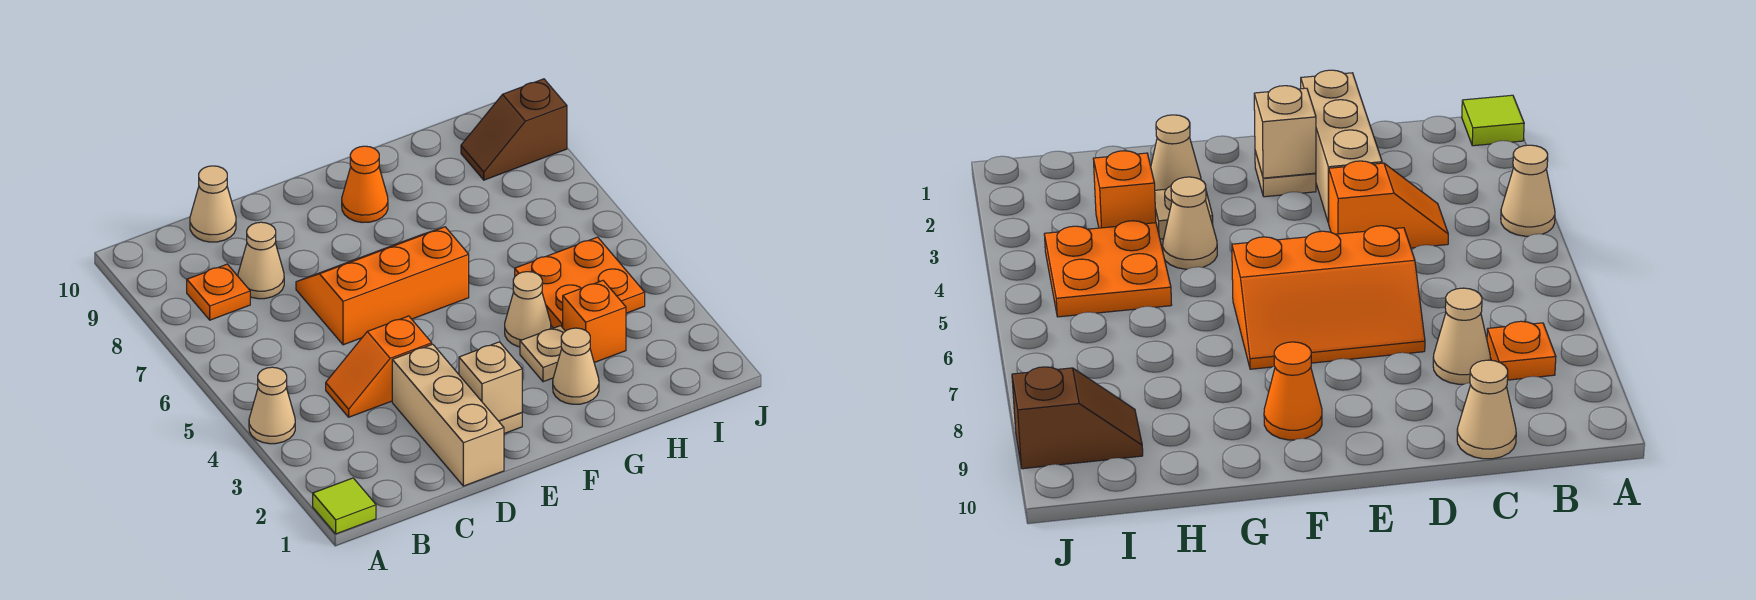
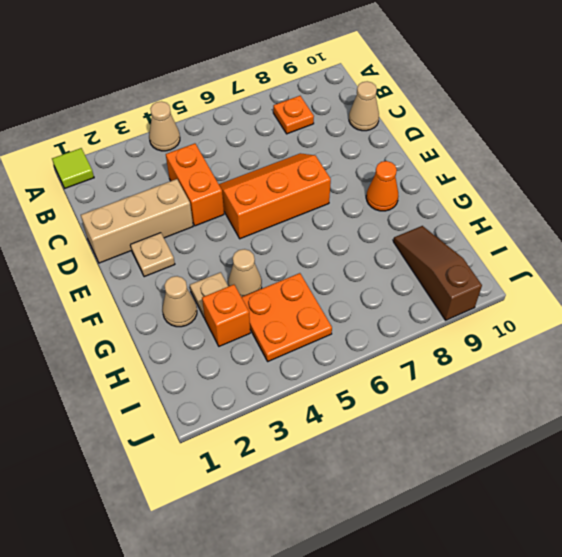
orange slope C4:D4 level 1 top D -> orange brick C4:D4 level 1
tan cone C8 level 1 -> none
orange slope D6:F7 level 1 top 6 -> orange slope D5:E7 level 1 top E
tan brick E2 level 2 -> none
brown slope I9:J9 level 1 top J -> brown slope H9:J9 level 1 top J

